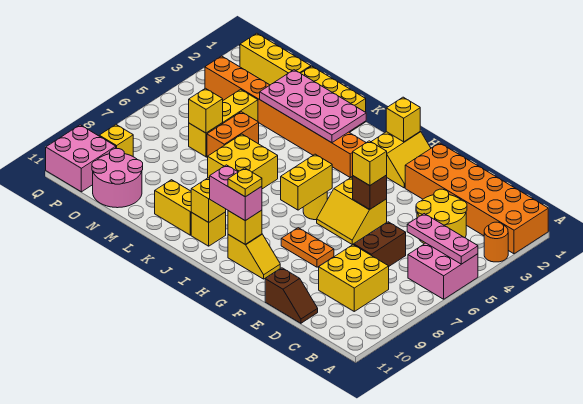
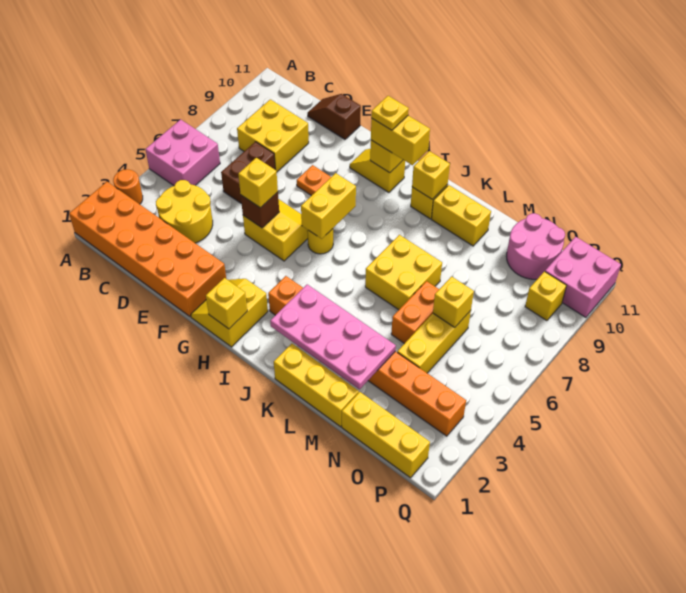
pink plate A5:C5 level 2 -> none
pink brick H10:I10 level 3 -> yellow brick H10:I10 level 3

